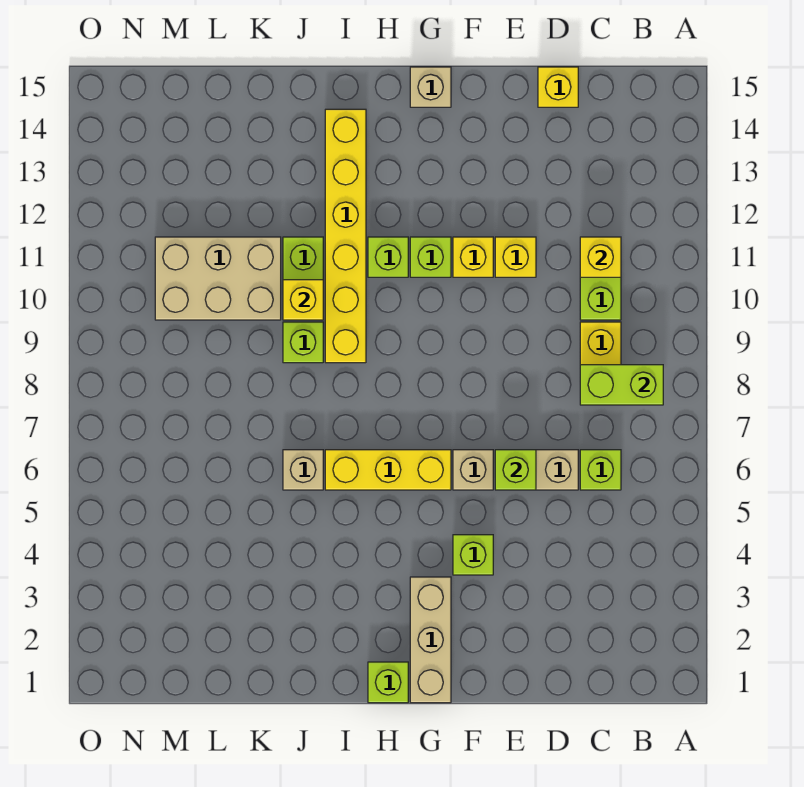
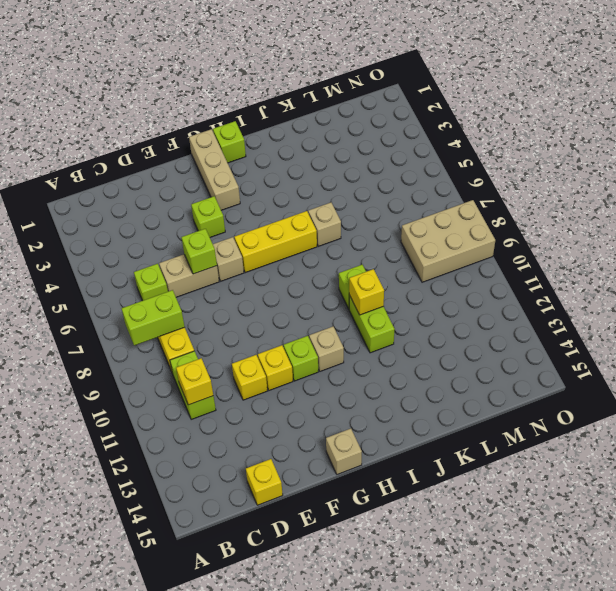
lime brick H11 level 1 -> tan brick H11 level 1
yellow brick I9:I14 level 1 -> none
tan brick K10:M11 level 1 -> tan brick M8:O9 level 1

